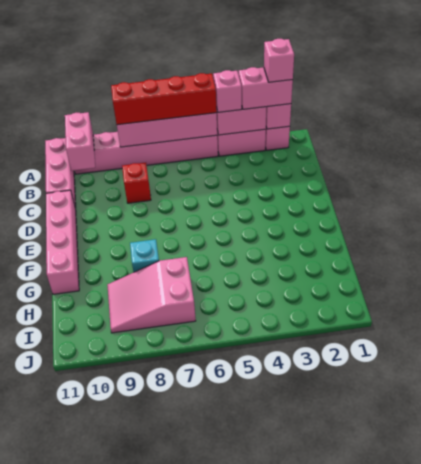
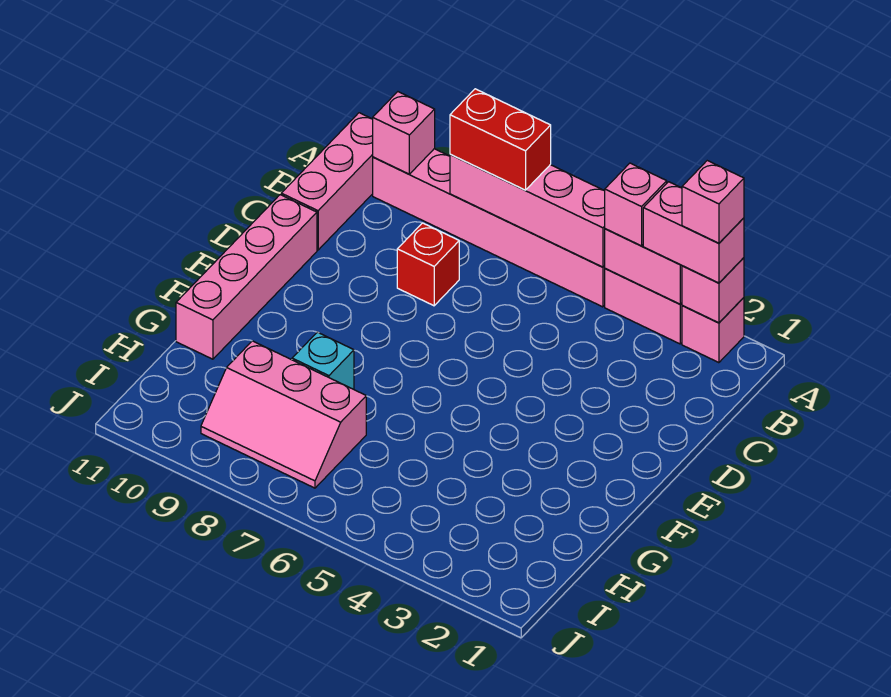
red brick A5:A8 level 3 -> red brick A7:A8 level 3
pink brick A10:B10 level 2 -> pink brick A10 level 2
pink slope H7:I9 level 1 top 7 -> pink slope H7:I9 level 1 top H

